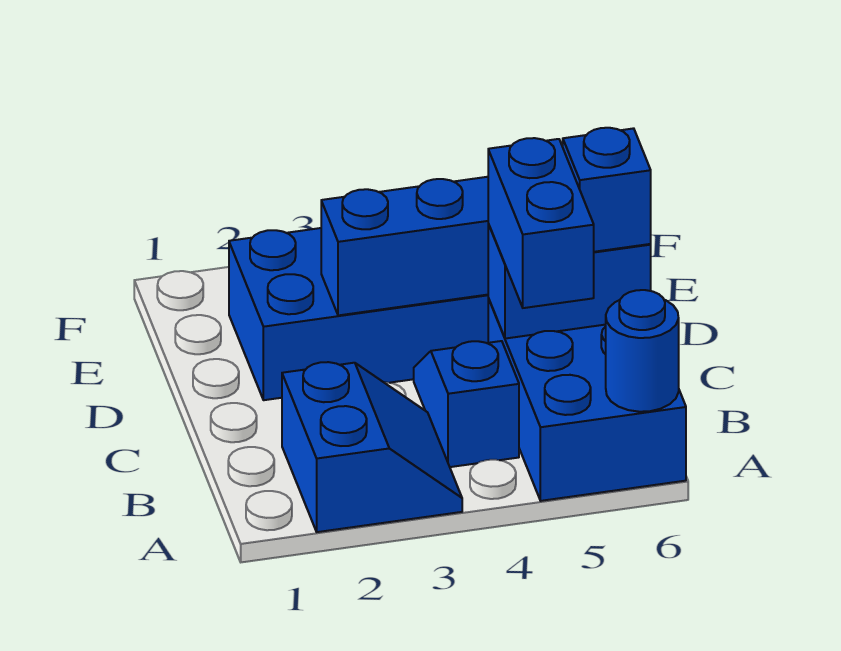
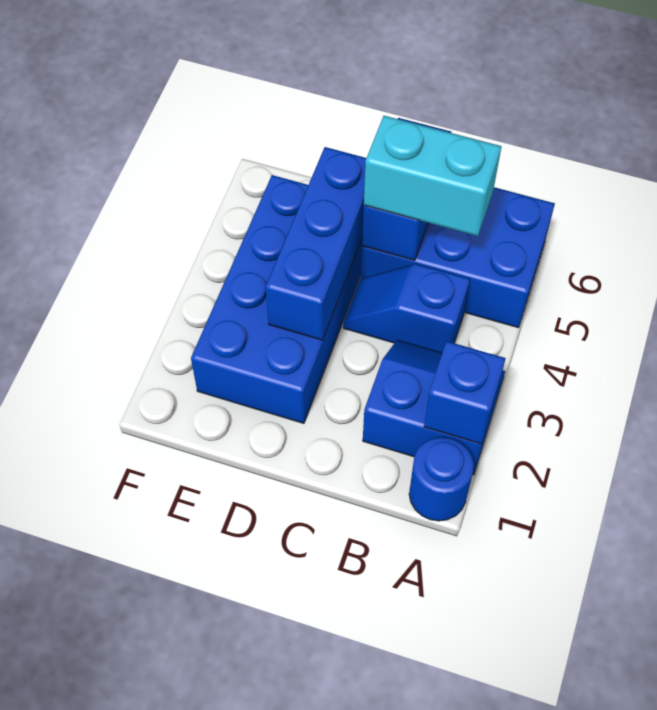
blue round brick A6 level 2 -> blue round brick A1 level 1
blue brick B5:C5 level 3 -> cyan brick B5:C5 level 3
blue brick C6 level 3 -> blue brick A2 level 2

